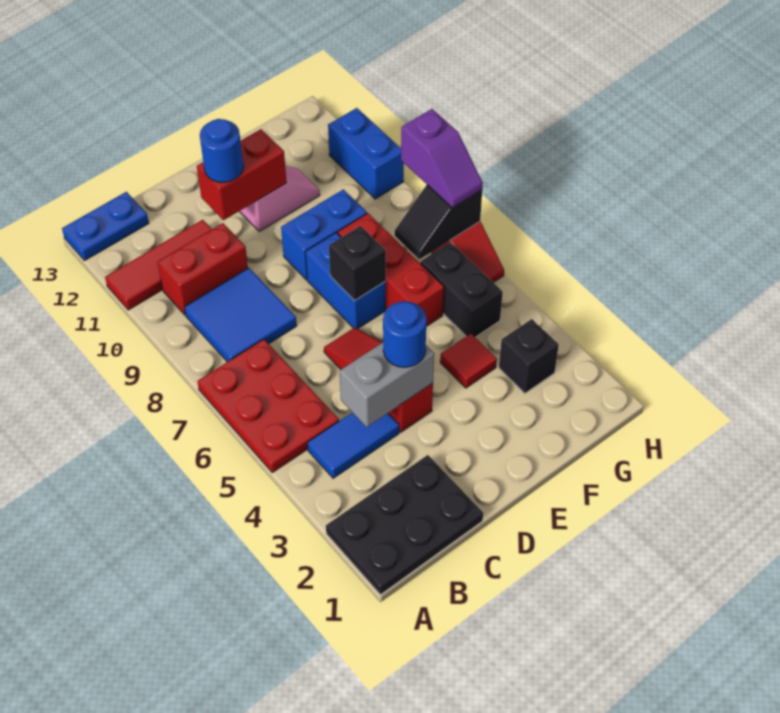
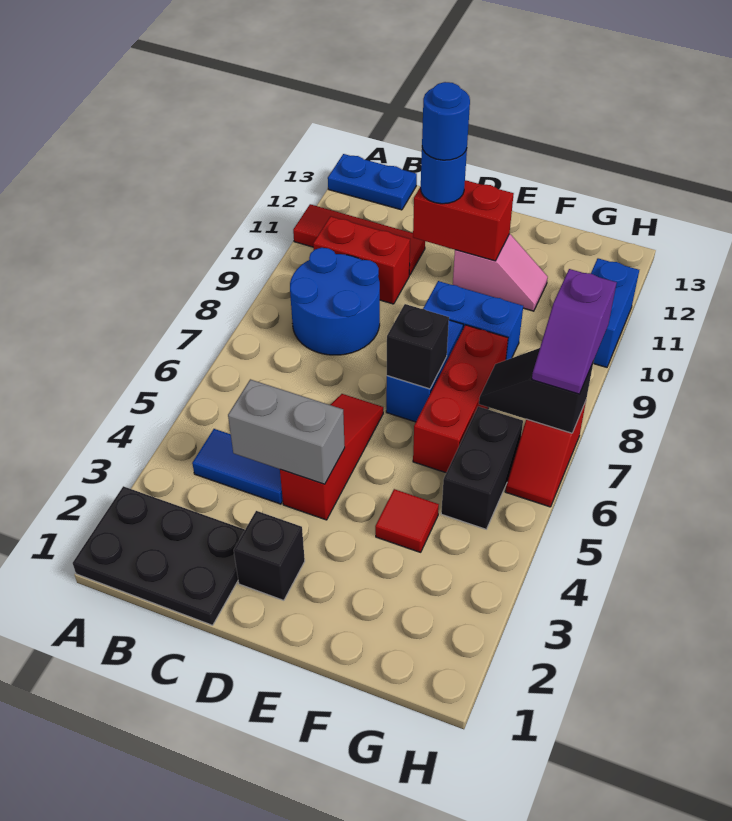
red plate A5:B7 level 1 -> none
blue tile B8:C9 level 1 -> blue round brick B8:C9 level 1
blue round brick D4 level 3 -> blue round brick D11 level 4
black brick G3 level 1 -> black brick D2 level 1

